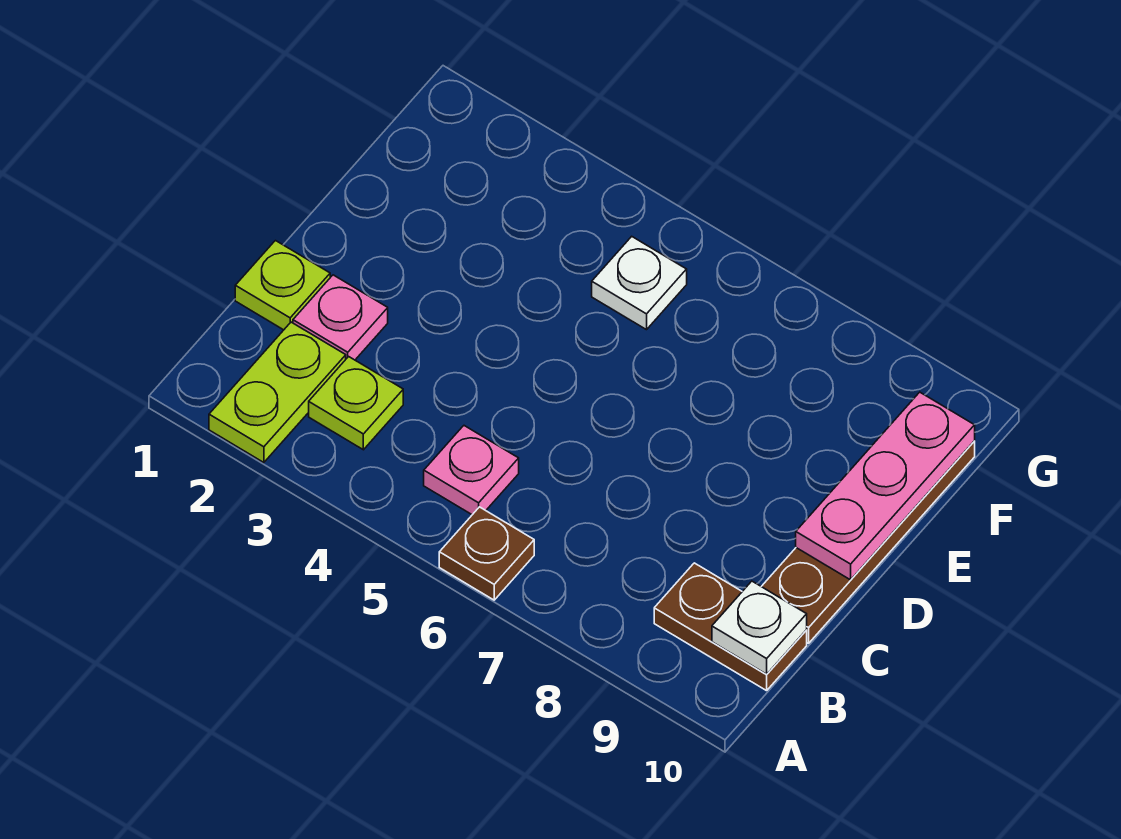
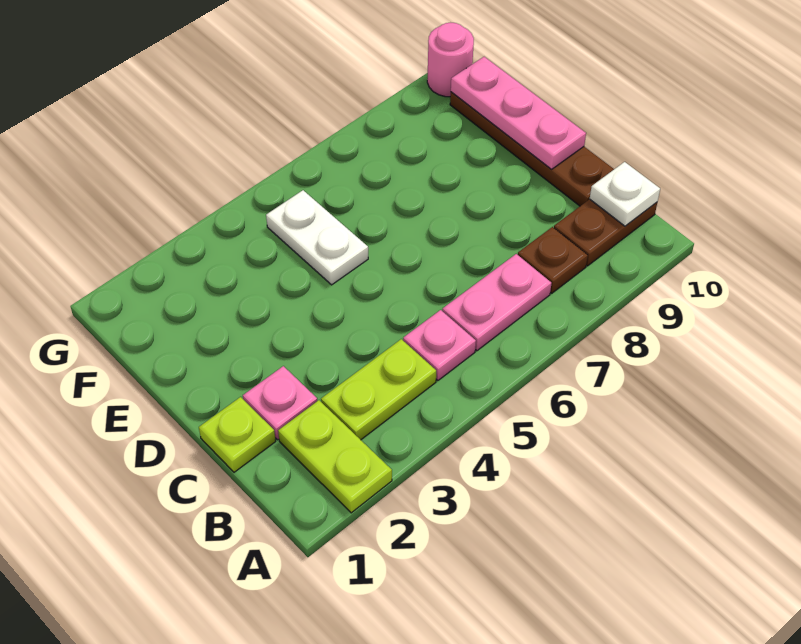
brown plate A6 level 1 -> brown plate B8 level 1
lime plate B3 level 1 -> lime plate B3:B4 level 1
none -> pink plate B6:B7 level 1
white plate F5 level 1 -> white plate E5:F5 level 1
none -> pink round brick G10 level 1

